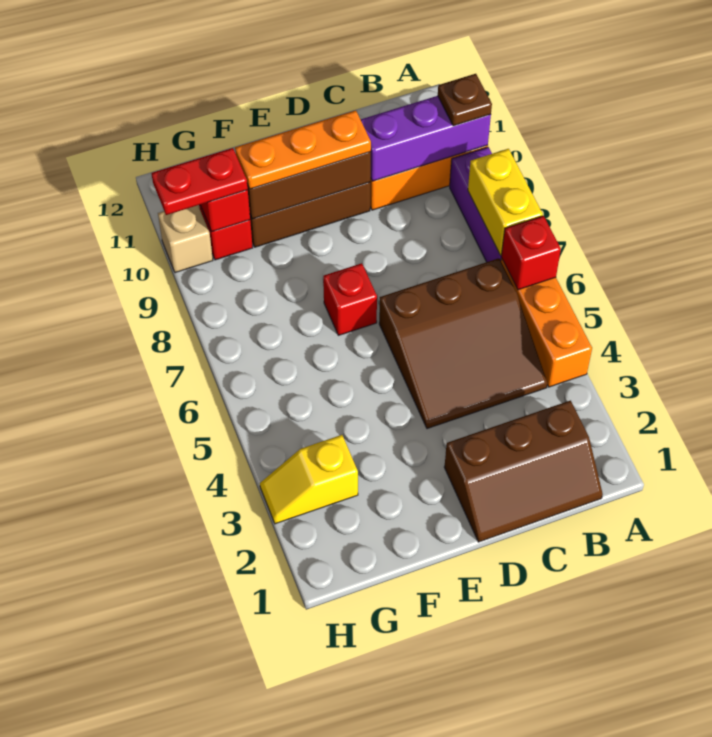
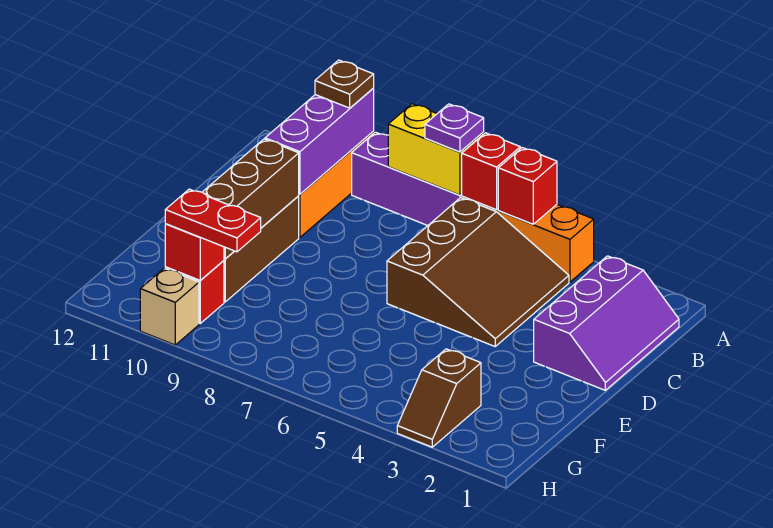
none -> purple plate A7 level 3
brown slope B1:D2 level 1 top 2 -> purple slope B1:D2 level 1 top 2
orange plate D10:F10 level 3 -> none
red brick E7 level 1 -> red brick A5 level 2
yellow slope G3:H3 level 1 top G -> brown slope G3:H3 level 1 top G
red plate G10:H10 level 3 -> red plate G9:G10 level 3

